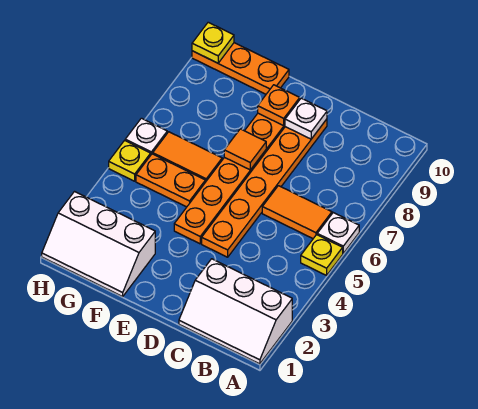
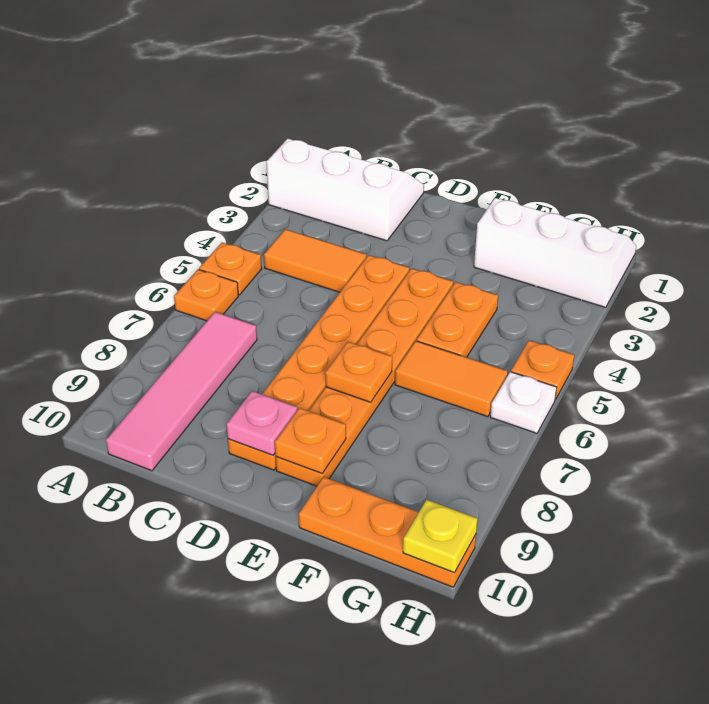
yellow plate A5 level 1 -> orange plate A5 level 1
white plate A6 level 1 -> orange plate A6 level 1
orange tile B6:C6 level 1 -> orange tile B4:C4 level 1
none -> pink tile B7:B10 level 1
white plate D9 level 2 -> pink plate D9 level 2
orange tile E7 level 2 -> orange plate E7 level 2
orange plate F5:G5 level 1 -> orange plate F4:F5 level 1
yellow plate H5 level 1 -> orange plate H5 level 1

